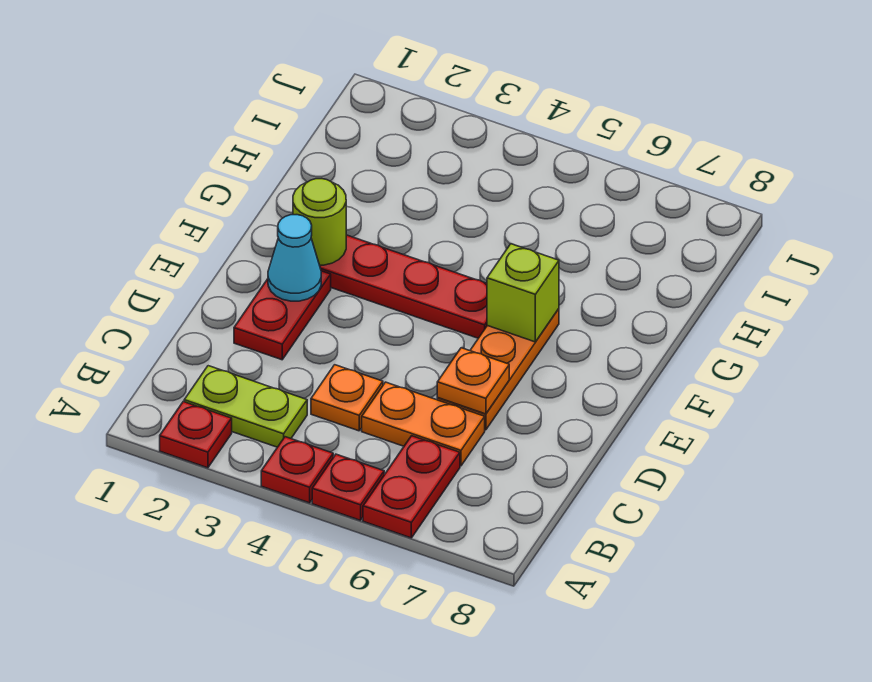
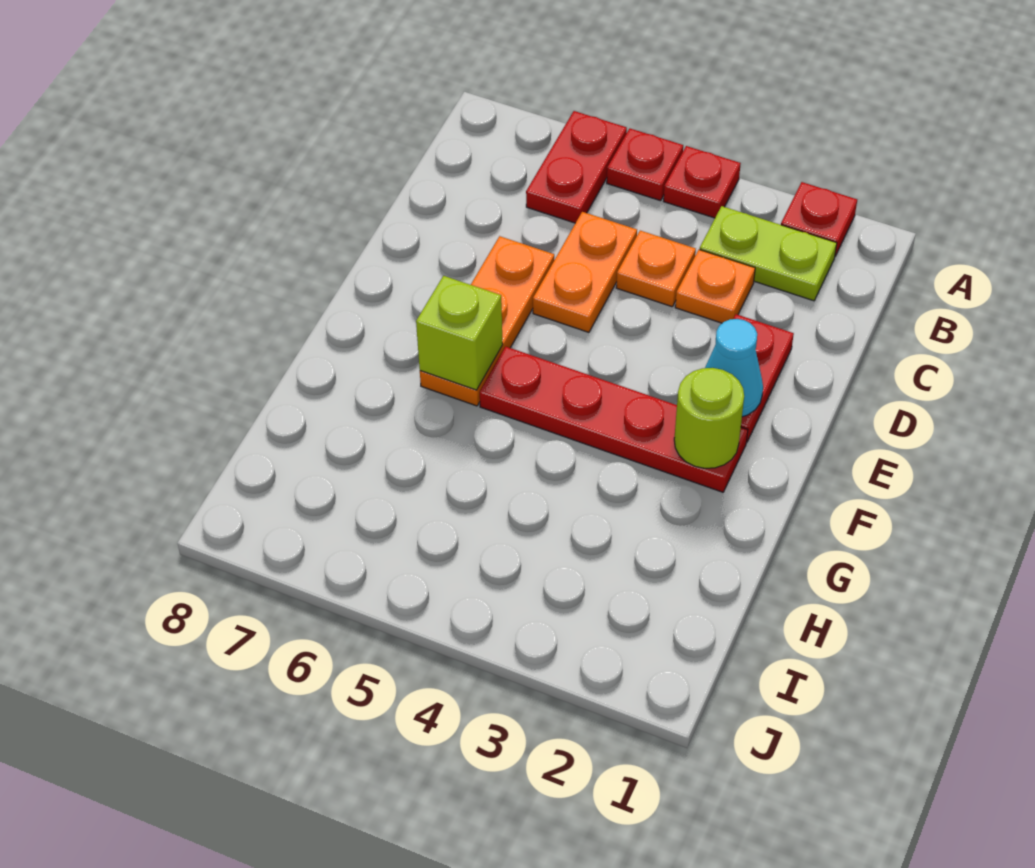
orange plate C5:C6 level 1 -> orange plate C5:D5 level 1
orange plate D6 level 2 -> orange plate C3 level 1

